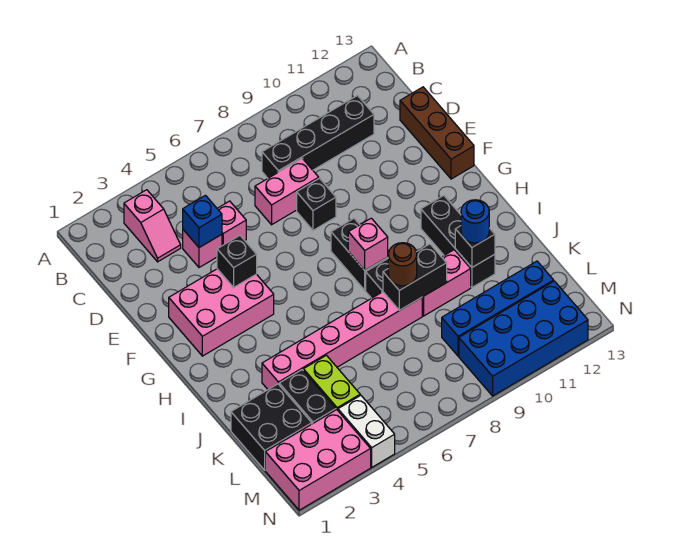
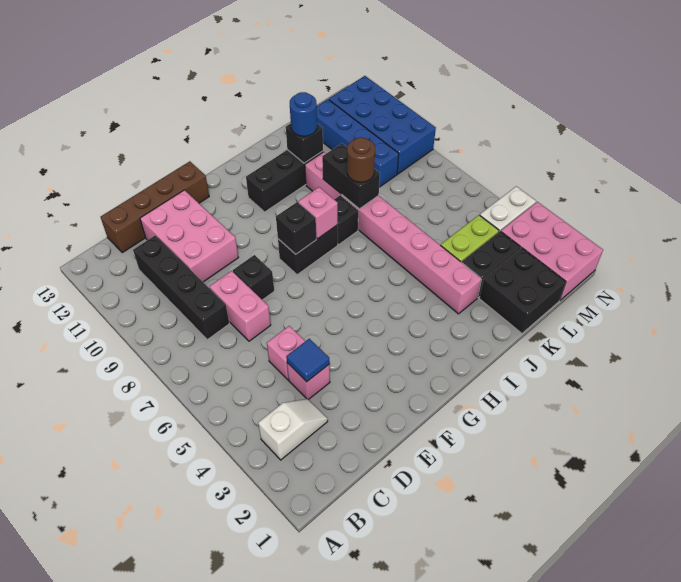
pink slope B3:C3 level 1 top B -> white slope B3:C3 level 1 top B
blue brick D4 level 2 -> blue tile D4 level 2
brown brick D13:F13 level 1 -> brown brick C13:F13 level 1
pink brick F2:G4 level 1 -> pink brick D10:E12 level 1
black brick F4 level 2 -> black brick G8 level 2

